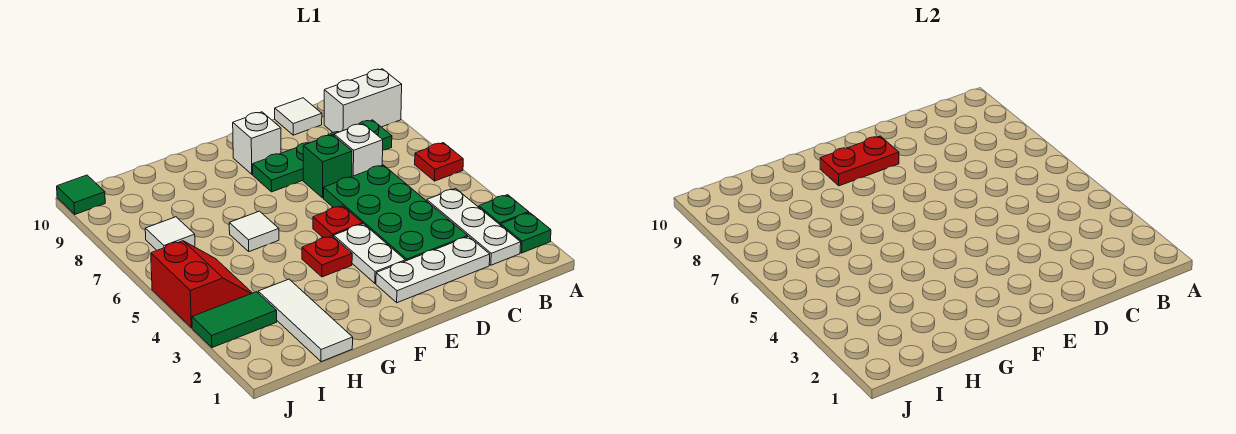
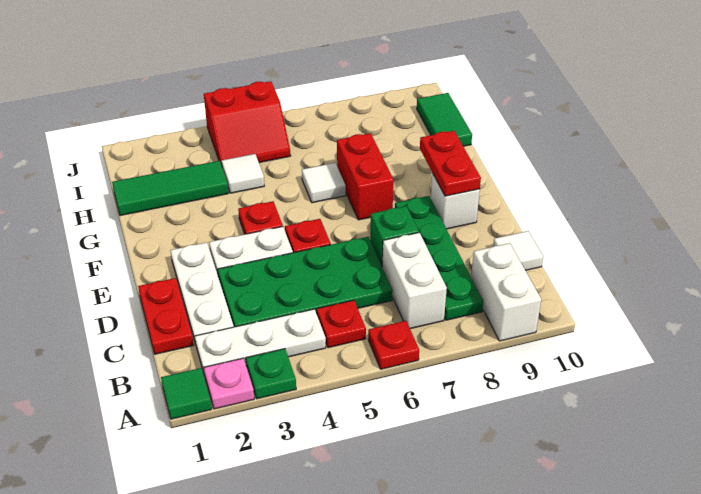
green plate A2 level 1 -> pink plate A2 level 1
none -> red plate B5 level 1
none -> red plate C1:D1 level 1
white brick C7 level 1 -> white brick B7:C7 level 1
none -> red brick F7:G7 level 1
white tile H1:H3 level 1 -> green tile H1:H3 level 1
green tile I3:J3 level 1 -> green tile H10:I10 level 1
white tile I7 level 1 -> white tile H4 level 1
green tile J10 level 1 -> green tile A1 level 1

